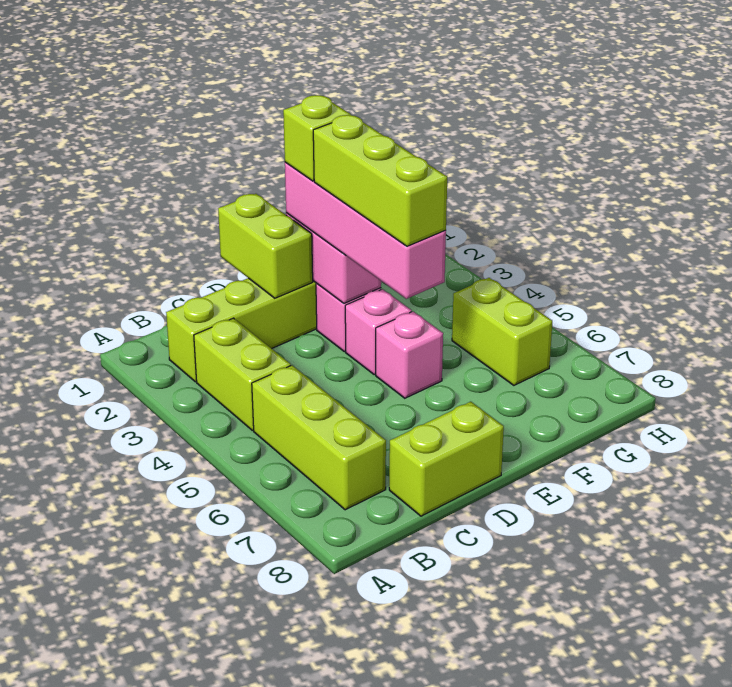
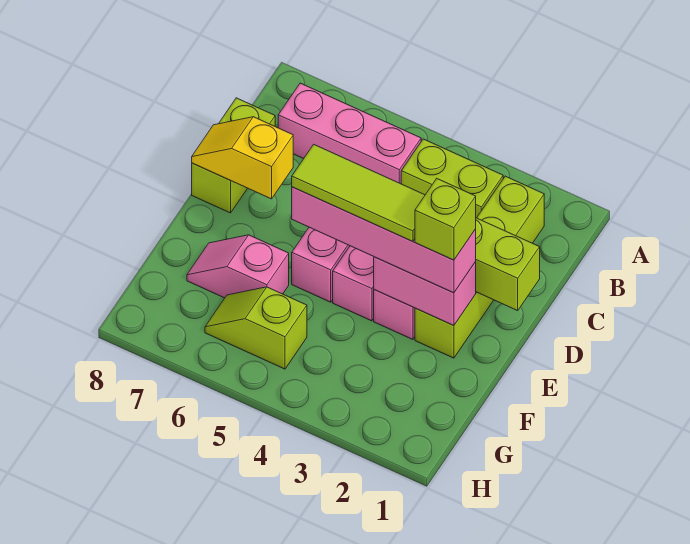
lime brick B5:B7 level 1 -> pink brick B5:B7 level 1
none -> yellow slope D7:D8 level 2 top 7
lime brick E3:E5 level 4 -> lime tile E3:E5 level 4
none -> pink slope F6:F7 level 1 top 6
lime brick G5:G6 level 1 -> lime slope G5:G6 level 1 top 5

